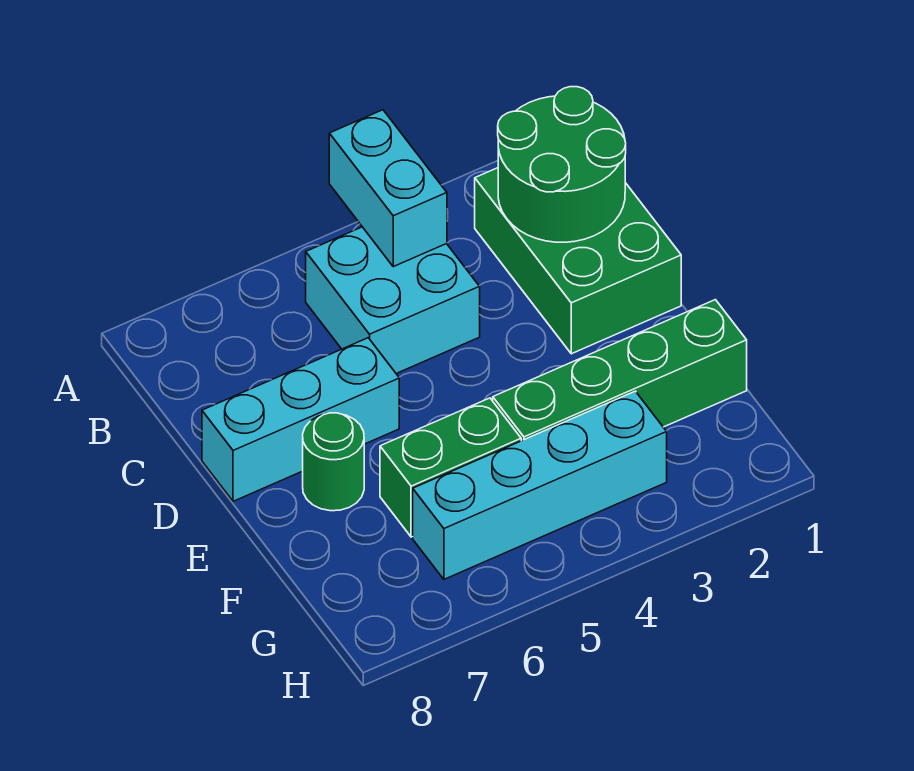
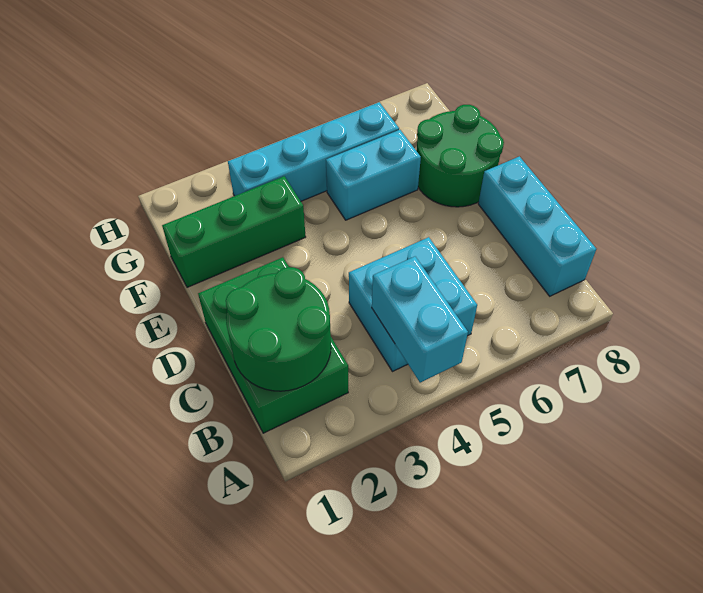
cyan brick D6:D8 level 1 -> cyan brick B8:D8 level 1
green round brick E7 level 1 -> green round brick E7:F8 level 1
green brick F1:F4 level 1 -> green brick F1:F3 level 1
green brick F5:F6 level 1 -> cyan brick F5:F6 level 1

